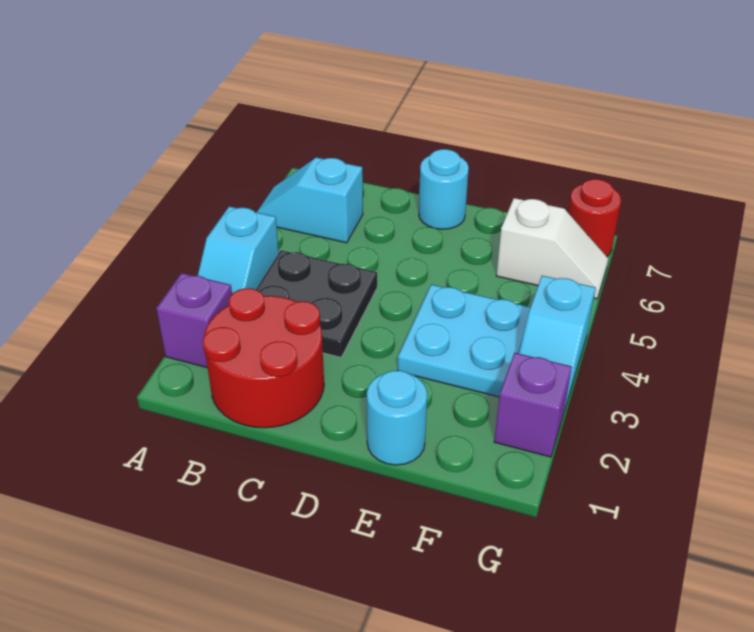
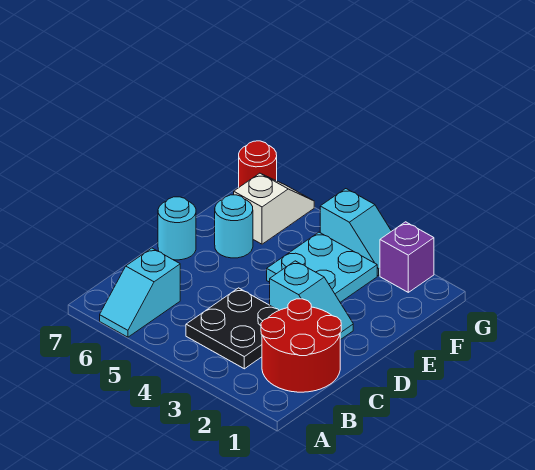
purple brick A2 level 1 -> none
cyan slope A3:A4 level 1 top 4 -> cyan slope D2:D3 level 1 top 3
cyan round brick E1 level 1 -> cyan round brick E6 level 1

